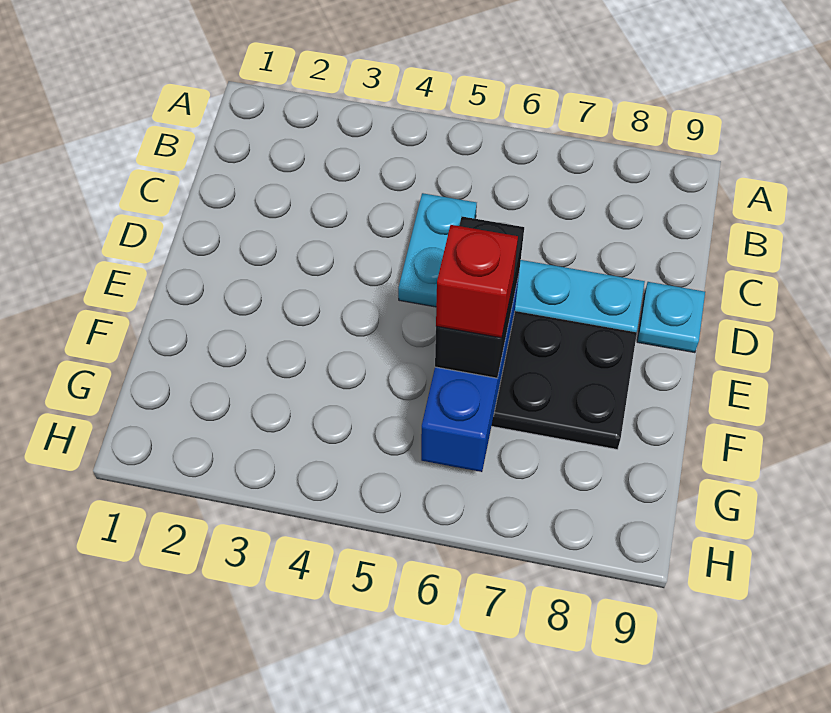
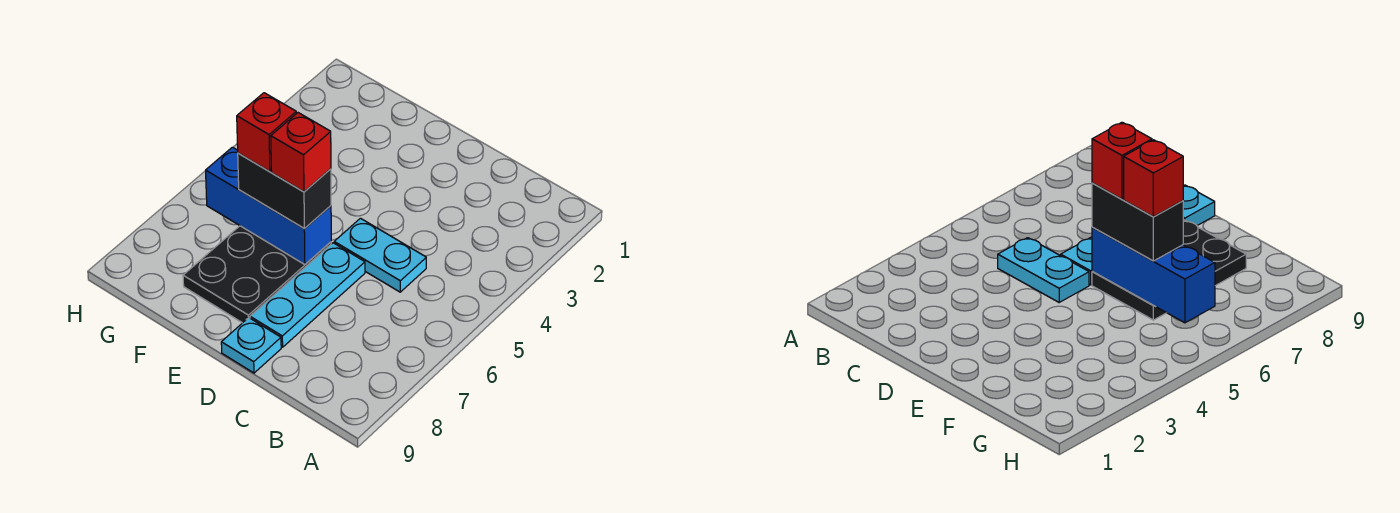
none -> red brick E6 level 4

